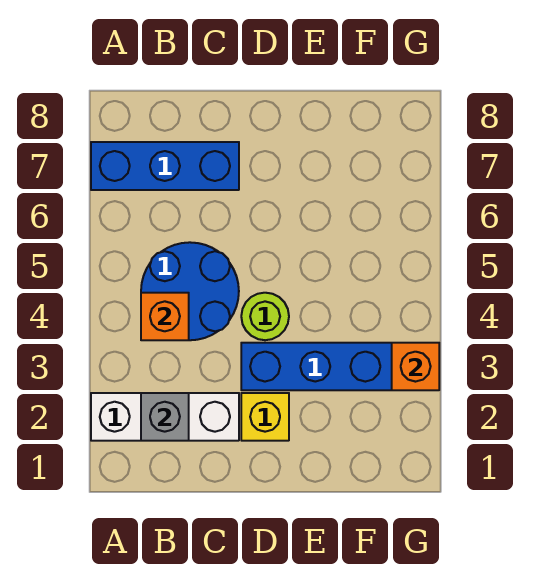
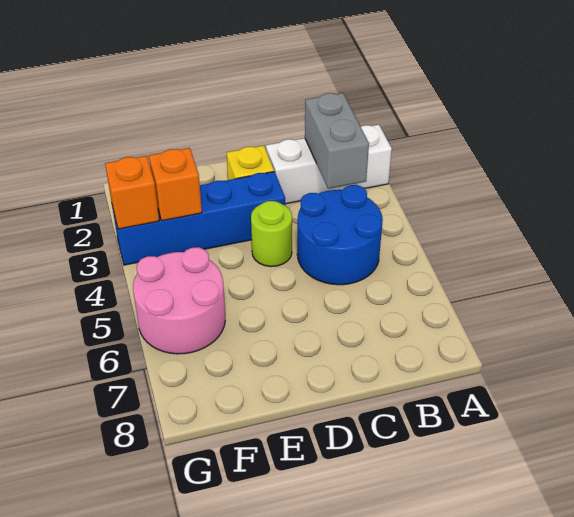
blue brick A7:C7 level 1 -> none
grey brick B2 level 2 -> grey brick B2:B3 level 2
orange brick B4 level 2 -> orange brick F3 level 2
none -> pink round brick F5:G6 level 1

